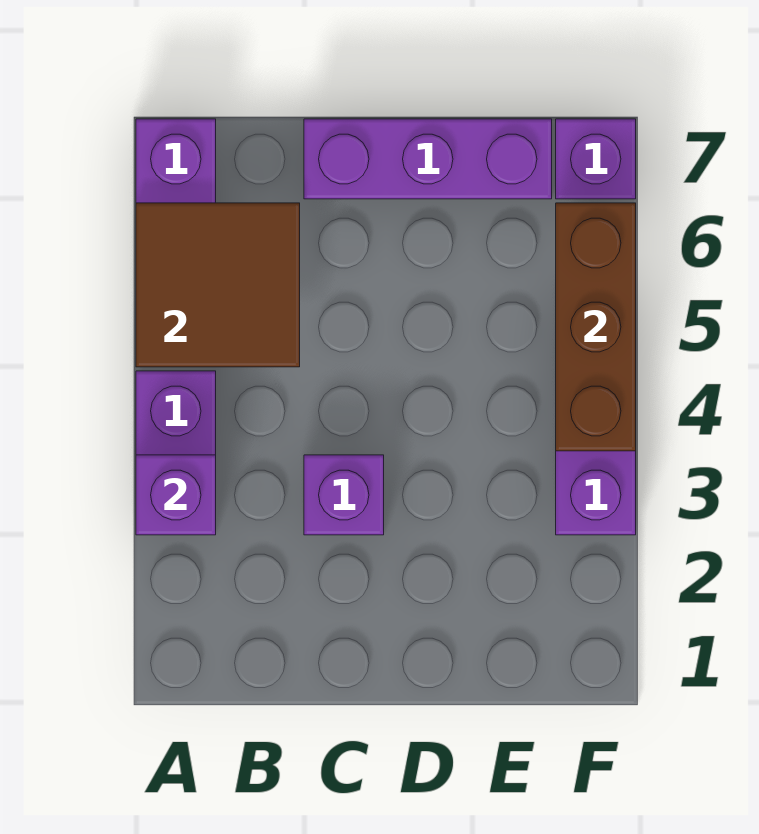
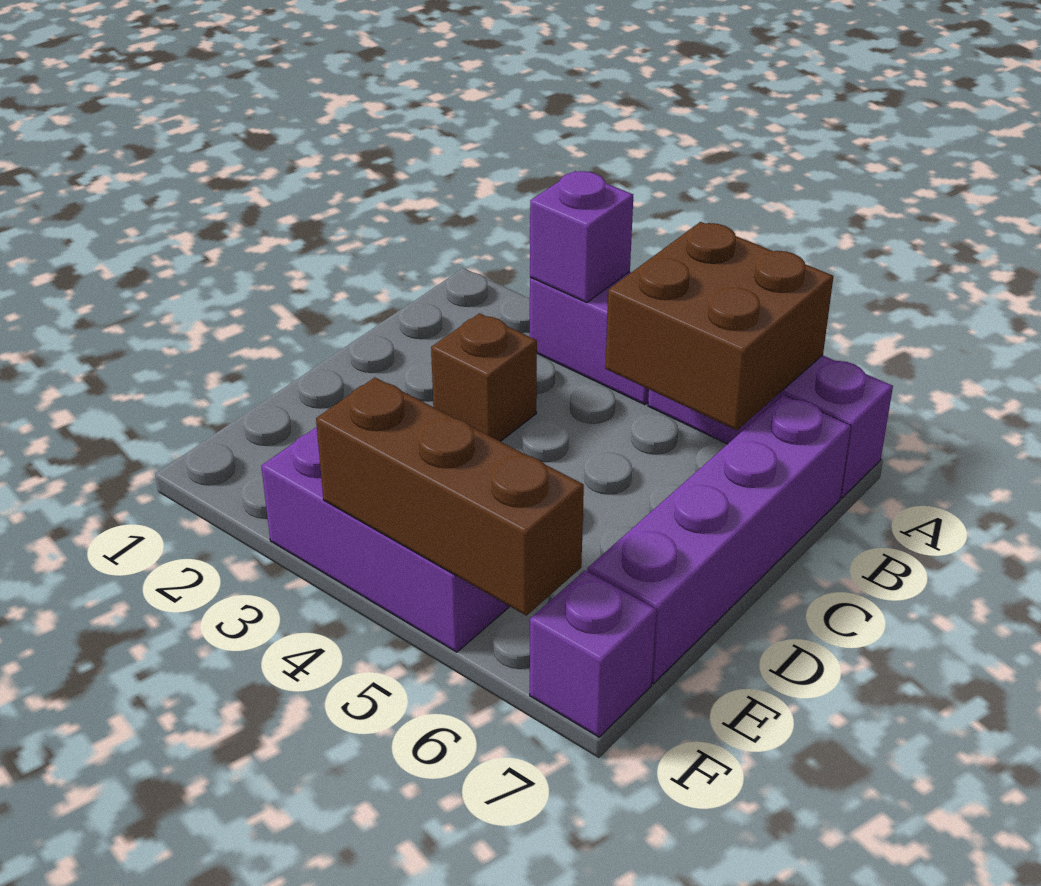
brown tile A5:B6 level 2 -> brown brick A5:B6 level 2
purple brick C3 level 1 -> brown brick C3 level 1
purple brick C7:E7 level 1 -> purple brick B7:E7 level 1

